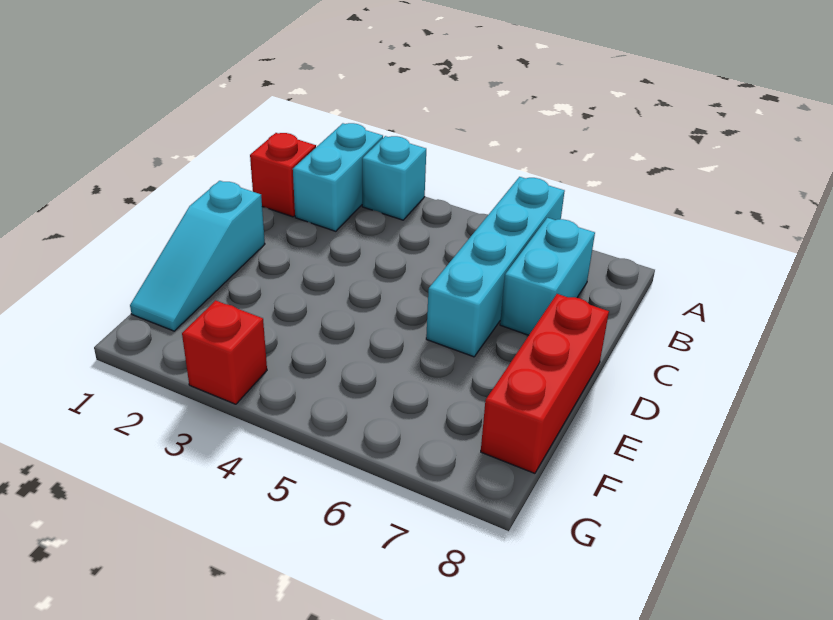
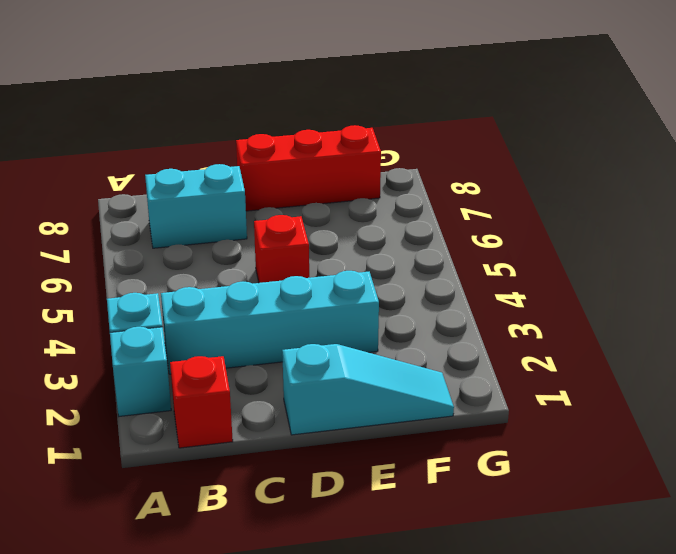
cyan brick A2:B2 level 1 -> cyan brick A2 level 1
cyan brick A6:D6 level 1 -> cyan brick B3:E3 level 1
red brick G3 level 1 -> red brick D5 level 1

